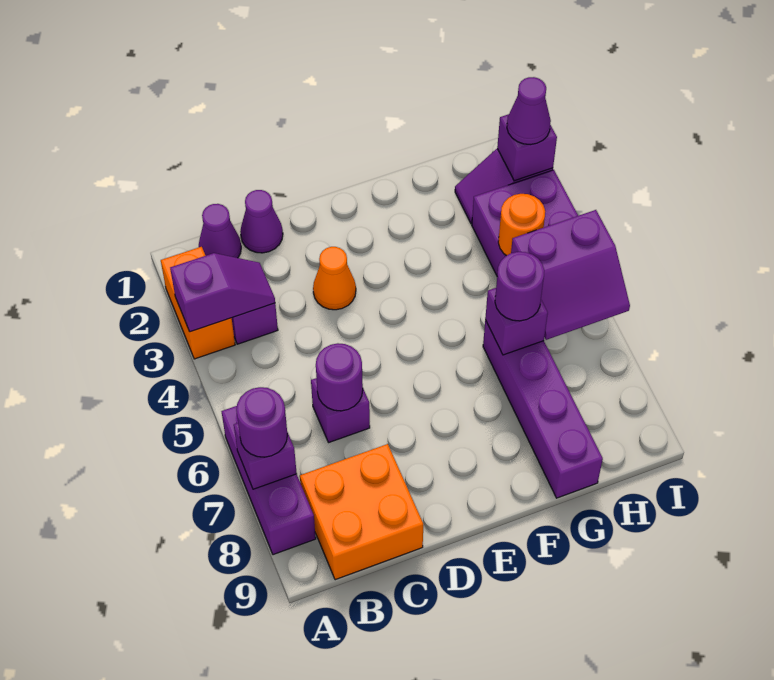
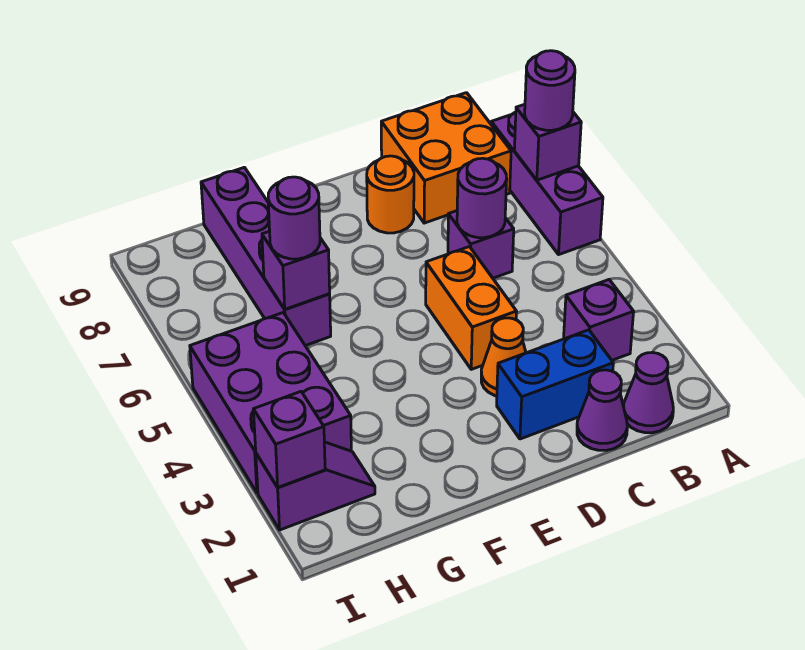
orange brick A2:A3 level 1 -> orange brick D4:D5 level 1
purple slope A3:B3 level 2 top A -> none
none -> blue brick C2:D2 level 1
orange round brick H4 level 2 -> orange round brick D8 level 1
purple slope H5:I6 level 2 top 5 -> none
purple cone I2 level 3 -> none

